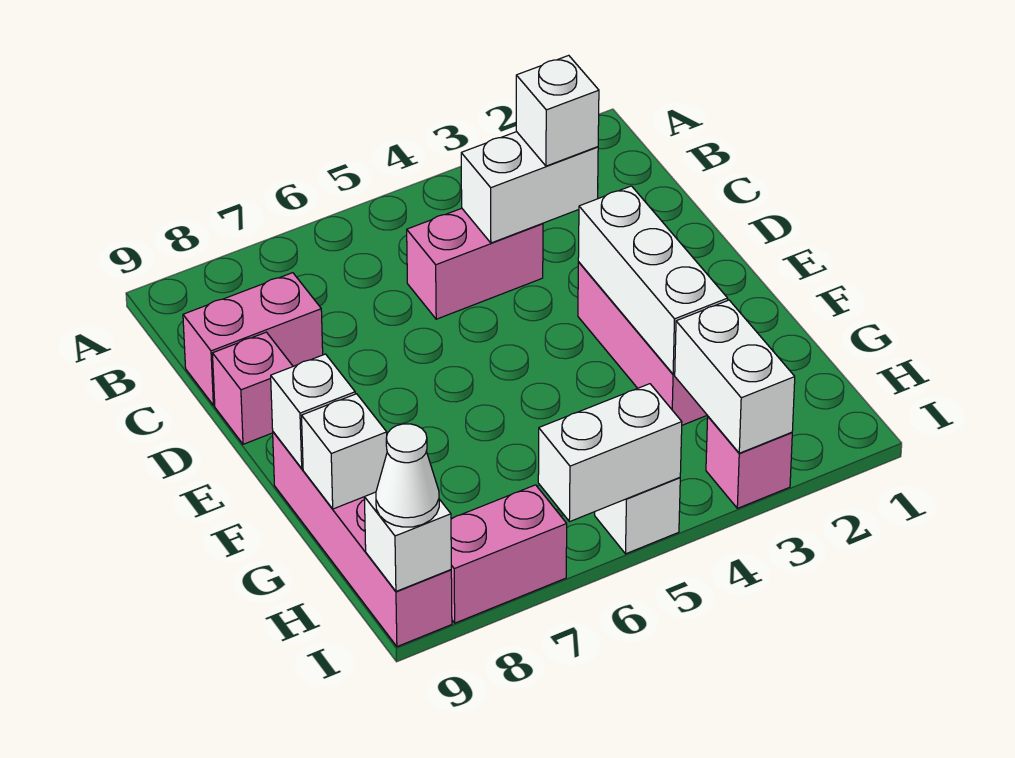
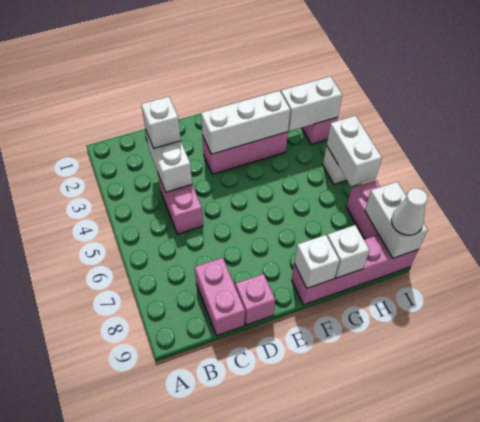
white brick I9 level 2 -> white brick I8:I9 level 2

